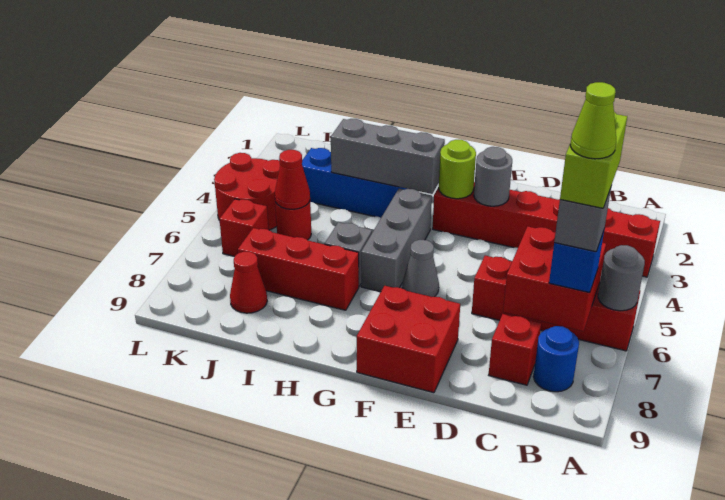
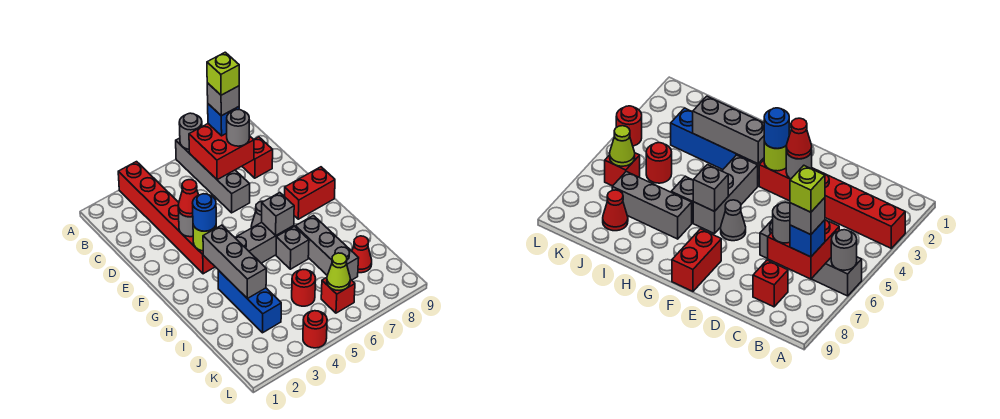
red brick A6:D6 level 1 -> grey brick A6:D6 level 1
lime brick B6:B7 level 5 -> lime brick B7 level 5
lime cone B7 level 6 -> lime cone K6 level 2
blue round brick B8 level 1 -> blue round brick F3 level 3
none -> grey round brick C7 level 3
red brick E8:F9 level 1 -> red brick F8:F9 level 1
none -> grey brick G6 level 2
red brick H7:J7 level 1 -> grey brick H7:J7 level 1
red cone J5 level 2 -> red cone E3 level 3
red round brick K4:L5 level 1 -> red round brick L4 level 1

